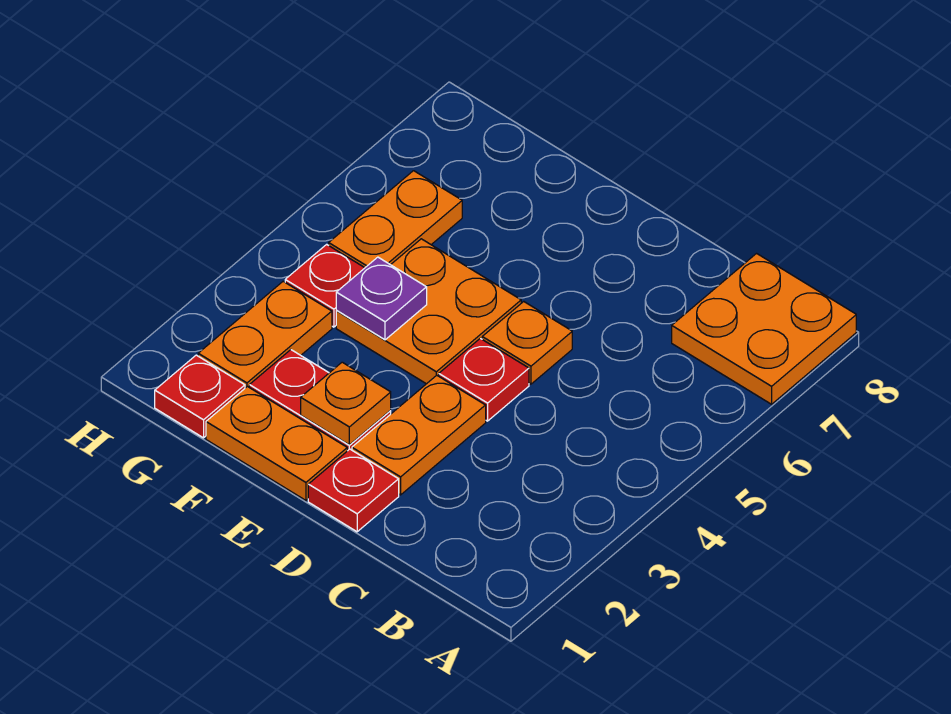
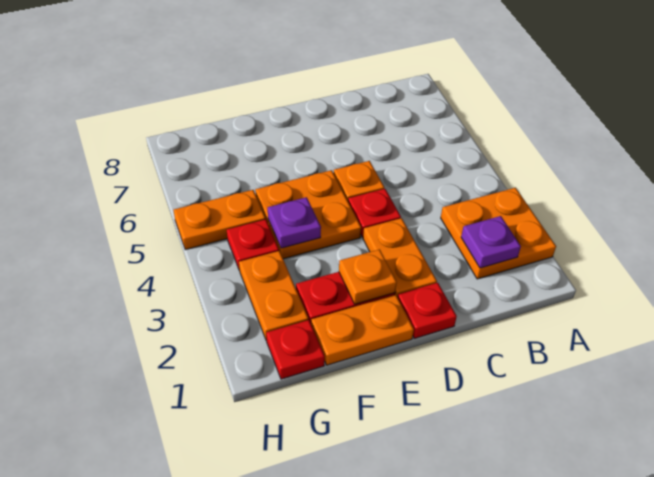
orange plate A7:B8 level 1 -> orange plate A2:B3 level 1
none -> purple plate B2 level 2
orange plate G5:G6 level 1 -> orange plate G5:H5 level 1

